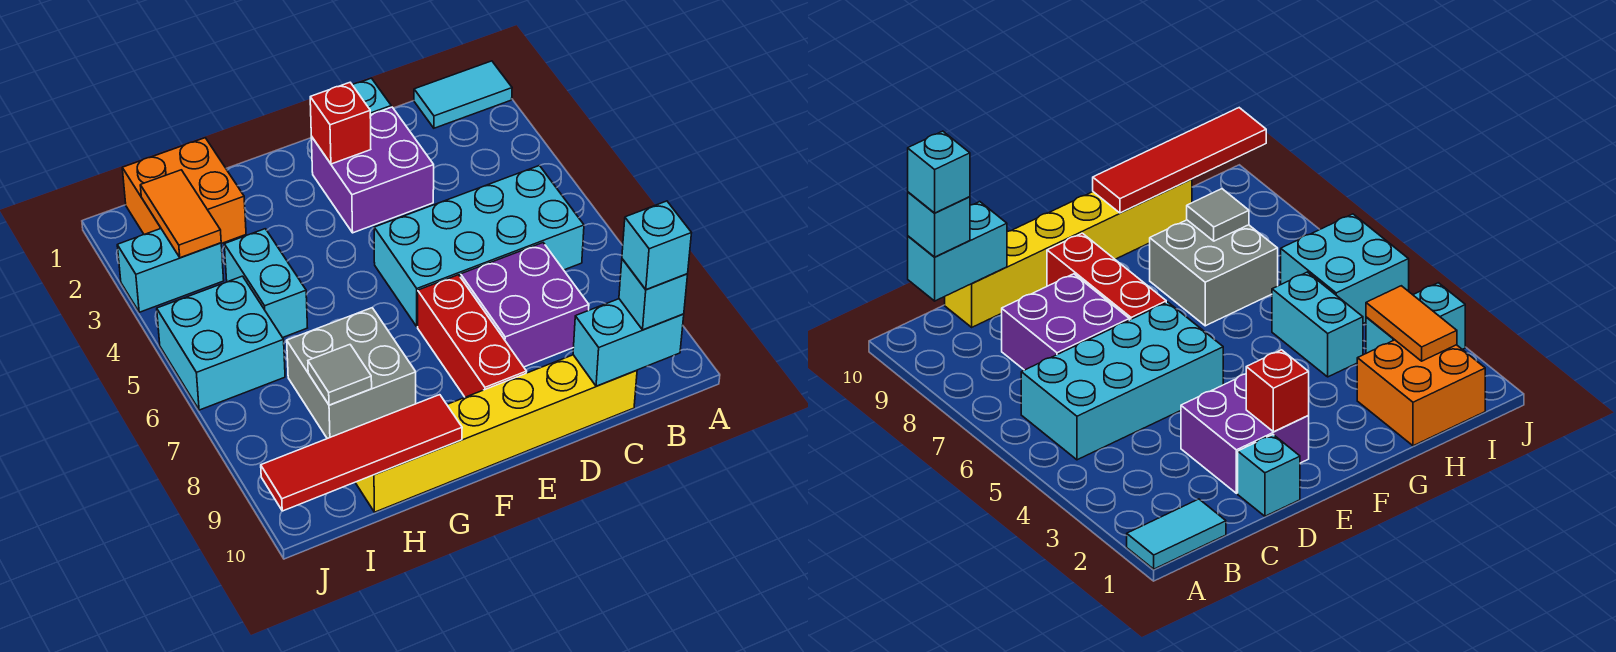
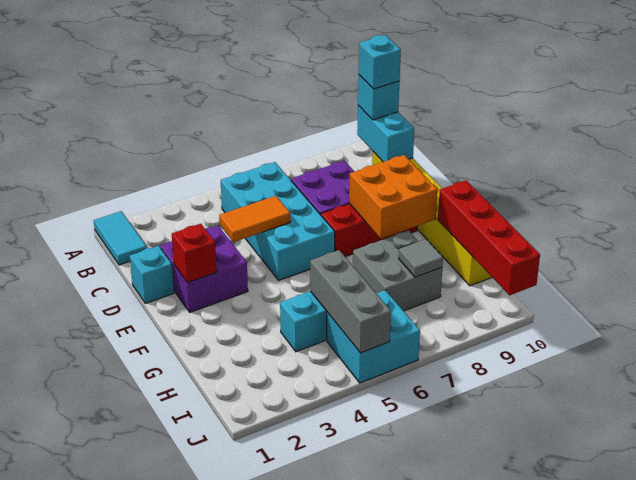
red tile G10:J10 level 2 -> red brick G10:J10 level 2
orange brick H1:I2 level 1 -> orange brick E8:F9 level 2
none -> grey brick H5:J5 level 2
orange tile I2:I3 level 2 -> orange tile D4:D5 level 2
cyan brick I3:J3 level 1 -> none

